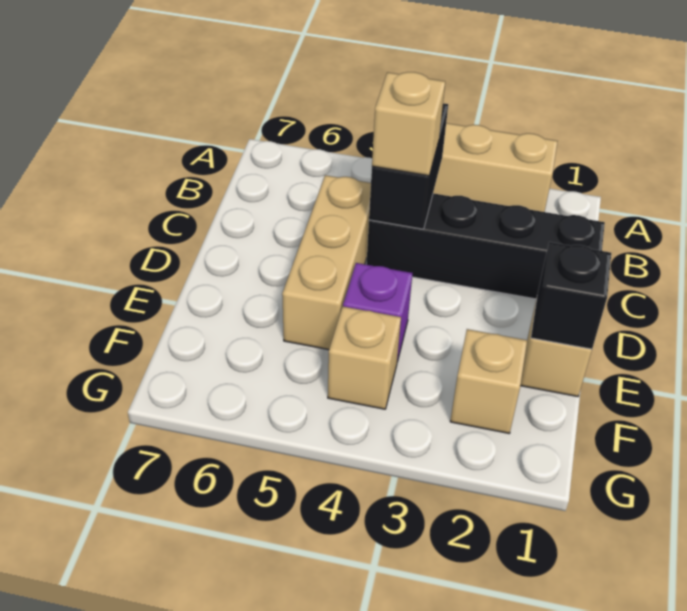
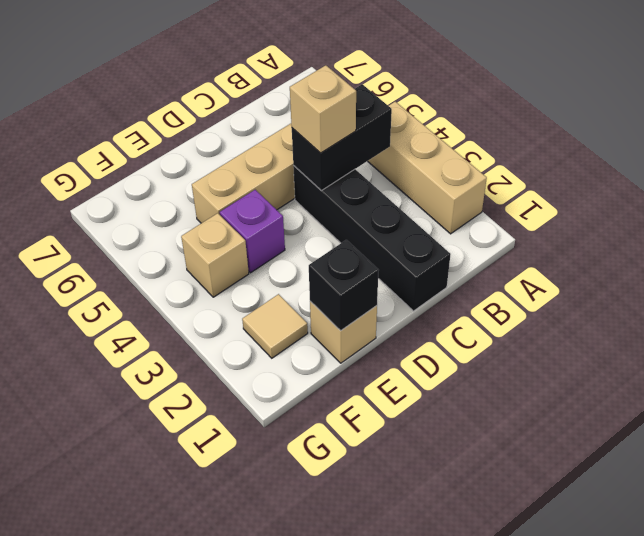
tan brick F2 level 1 -> tan tile F2 level 1

